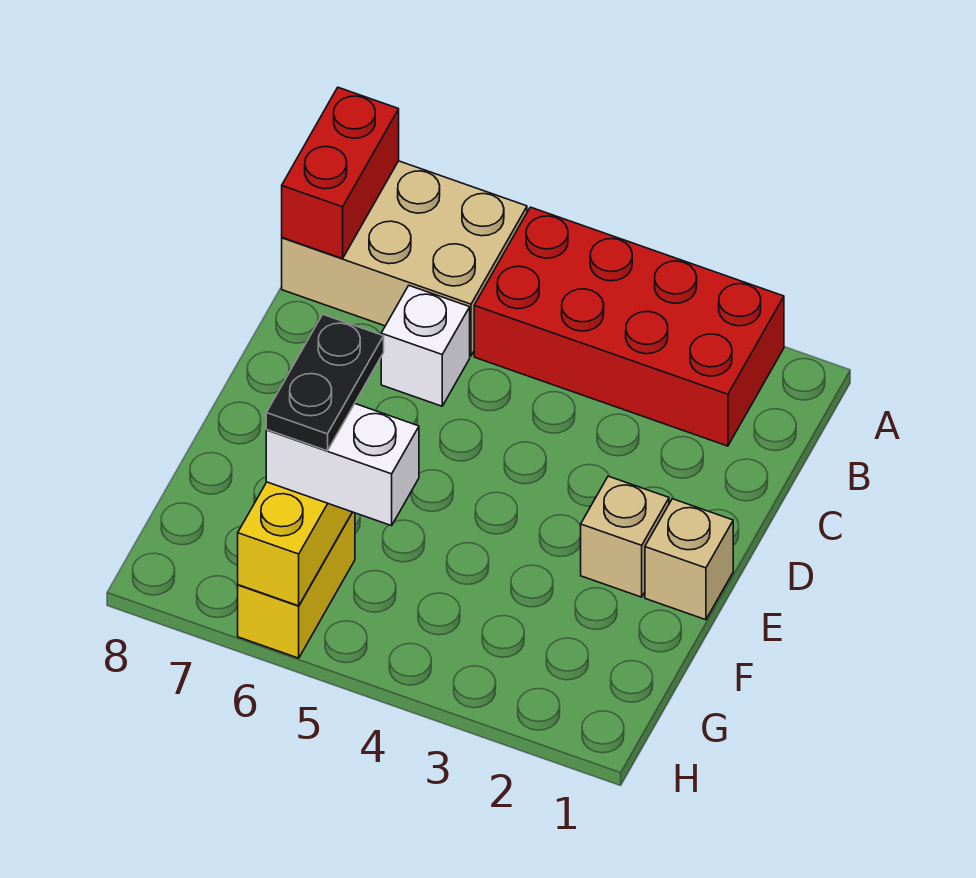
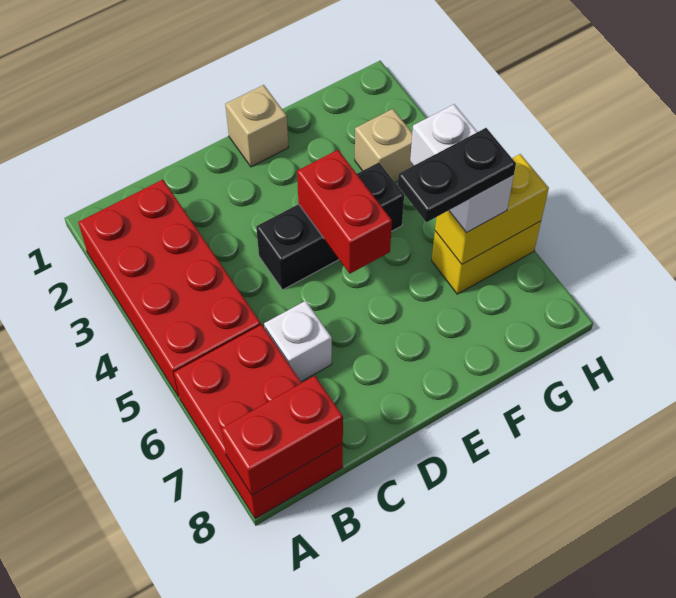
tan brick A6:B8 level 1 -> red brick A6:B8 level 1
none -> black brick D4:F4 level 1
tan brick E2 level 1 -> tan brick G3 level 1
none -> red brick E4:E5 level 2

